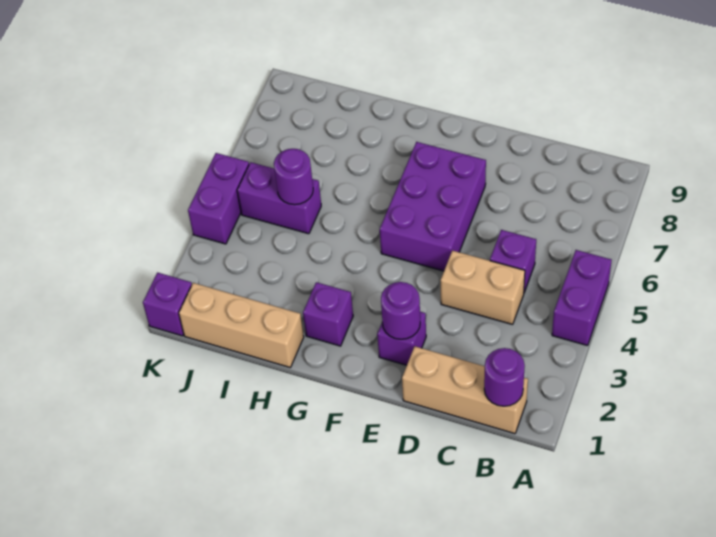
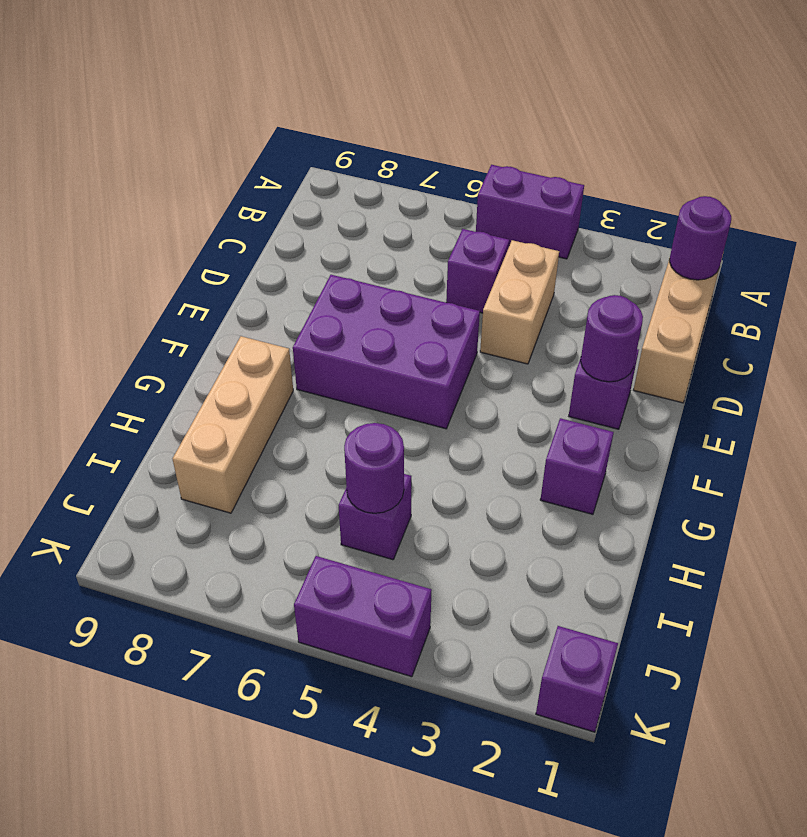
tan brick H1:J1 level 1 -> tan brick G8:I8 level 1
purple brick I5:J5 level 1 -> purple brick I5 level 1

